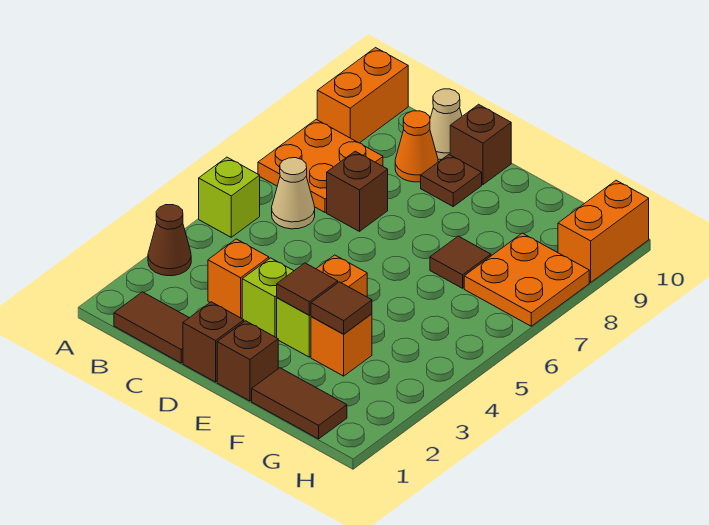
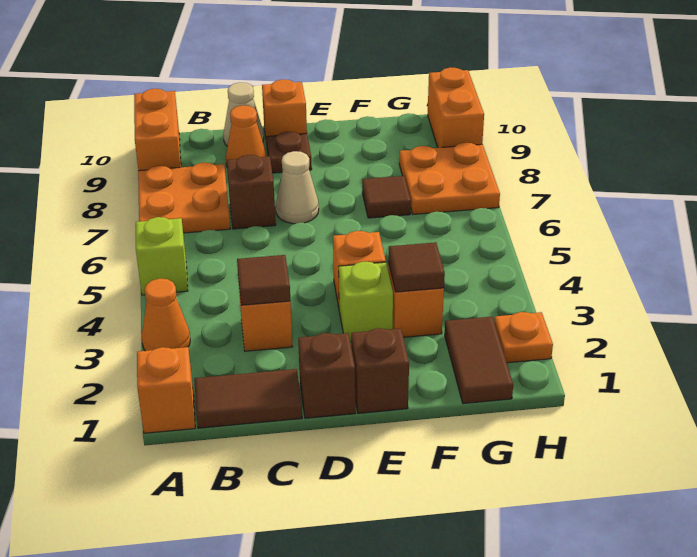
none -> orange brick A1 level 1
brown cone A3 level 1 -> orange cone A3 level 1
tan cone B6 level 1 -> tan cone D7 level 1
lime brick D3 level 1 -> none
brown brick D10 level 1 -> orange brick D10 level 1
brown tile E3 level 2 -> brown tile C3 level 2
brown tile F1:G1 level 1 -> brown tile G1:G2 level 1
none -> orange plate H2 level 1

